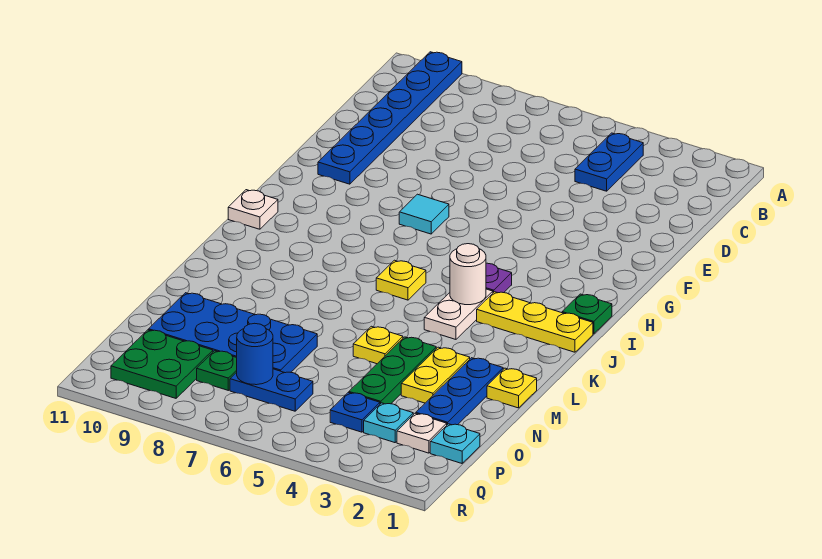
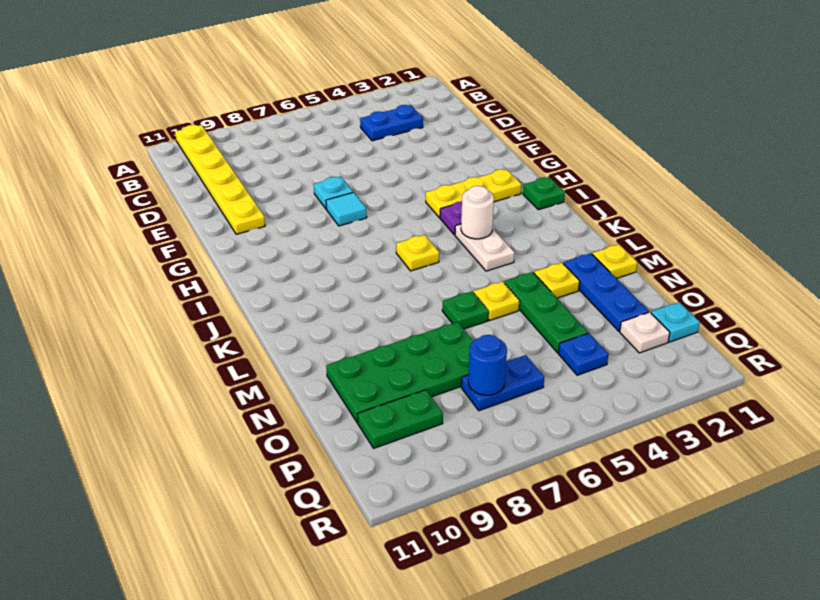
blue plate A10:F10 level 1 -> yellow plate A10:F10 level 1
blue plate B4:C4 level 1 -> blue plate C3:C4 level 1
white plate I11 level 1 -> none
yellow plate J1:J3 level 1 -> yellow plate H2:H4 level 1
yellow plate M3:N3 level 1 -> yellow plate M3 level 1
blue plate N7:O10 level 1 -> green plate N7:O10 level 1
cyan plate P3 level 1 -> cyan plate F7 level 1
green plate P8 level 1 -> green plate M6 level 1
green plate P9:Q10 level 1 -> green plate P9:P10 level 1

